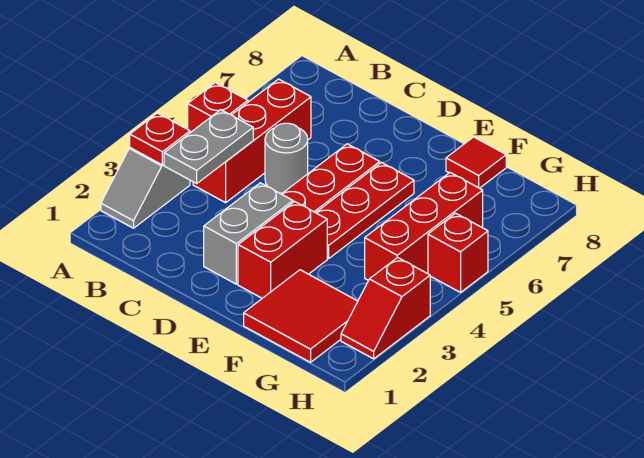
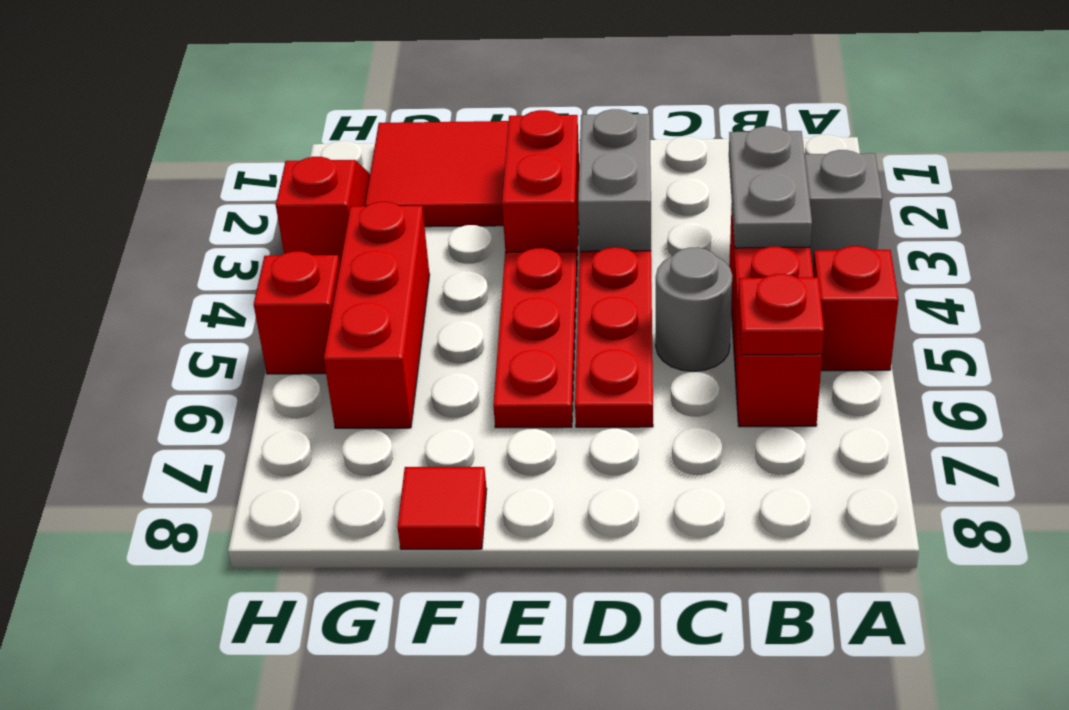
red plate A3 level 2 -> red plate B6 level 2

